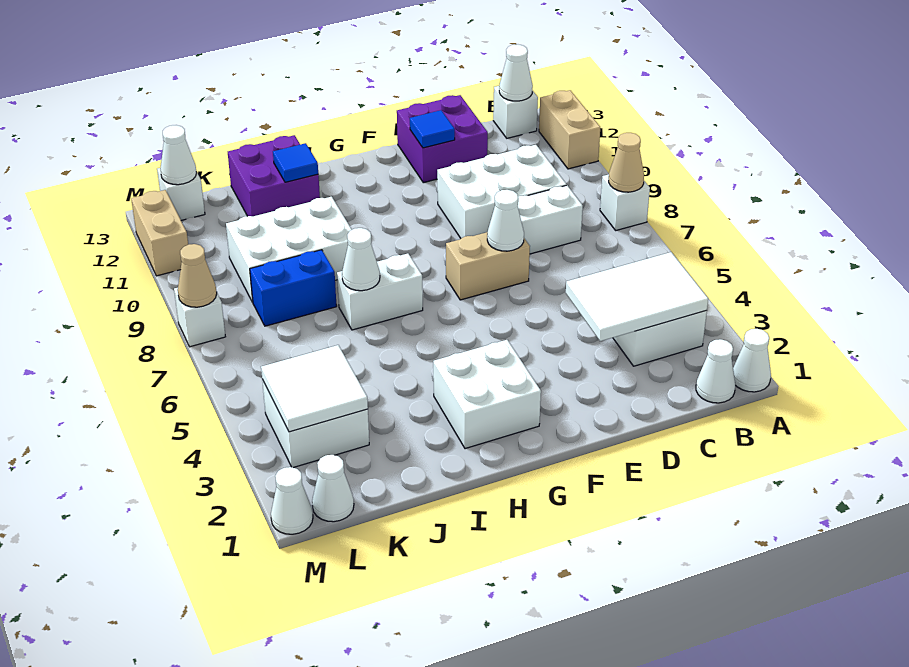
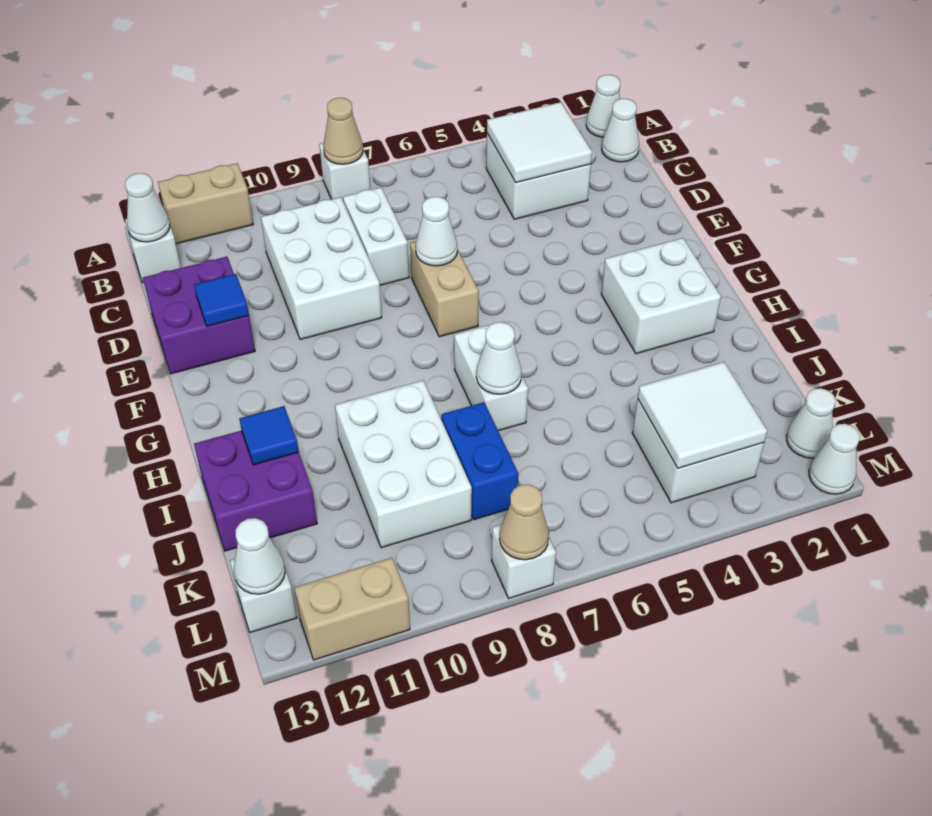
white tile B3:D4 level 2 -> white tile B3:C4 level 2

